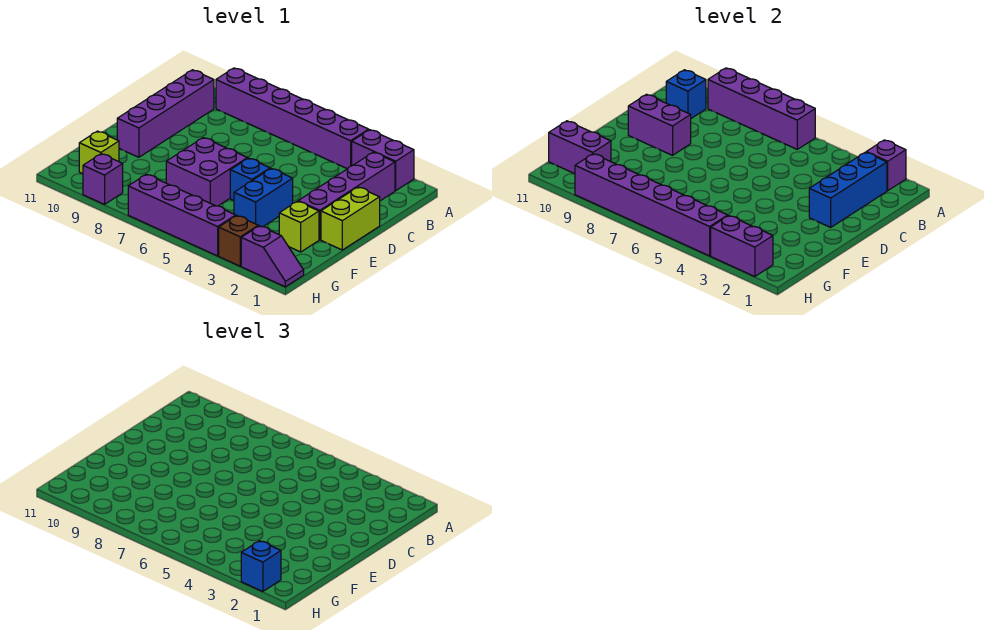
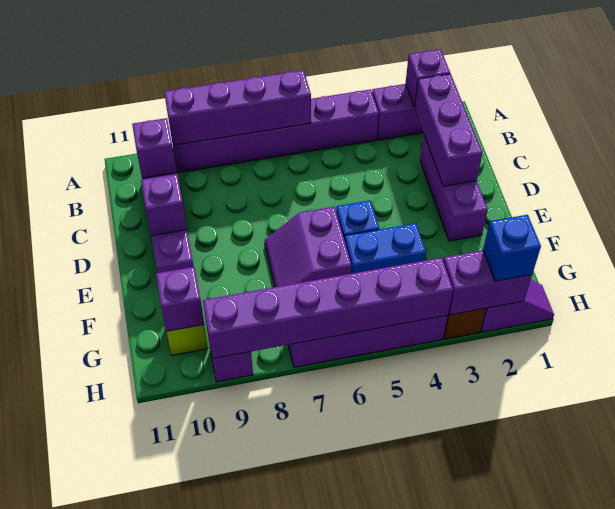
purple brick B2:E2 level 1 -> purple brick C2:E2 level 1
blue brick B2:D2 level 2 -> purple brick B2:D2 level 2
blue brick B10 level 2 -> purple brick B10 level 2
lime brick D1:E1 level 1 -> none
purple brick D9:D10 level 2 -> purple brick D10 level 2
blue brick E4:F4 level 1 -> blue brick F4:F5 level 1
purple brick E6:F7 level 1 -> purple slope E6:F7 level 1 top 6
lime brick F2 level 1 -> none
purple brick G10:G11 level 2 -> purple brick G10 level 2

